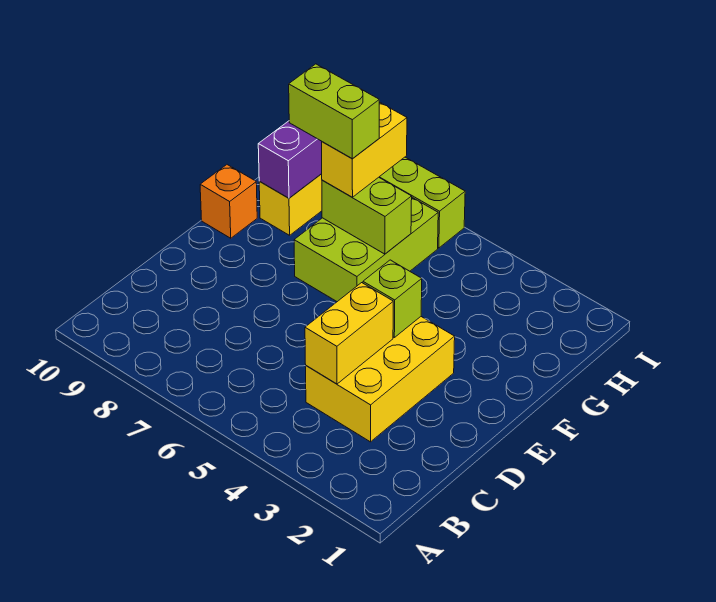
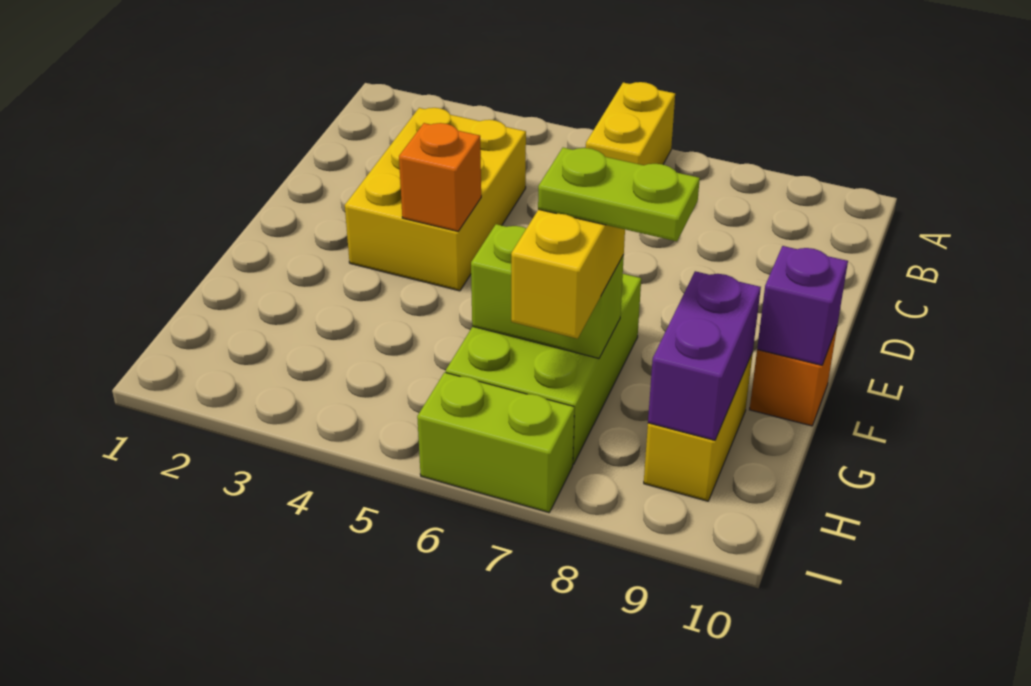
yellow brick C4:D4 level 2 -> yellow brick A6:B6 level 1
lime brick E4 level 2 -> orange brick E4 level 2
none -> purple brick F10 level 2
lime brick G7:G8 level 4 -> lime plate G7:G8 level 4

